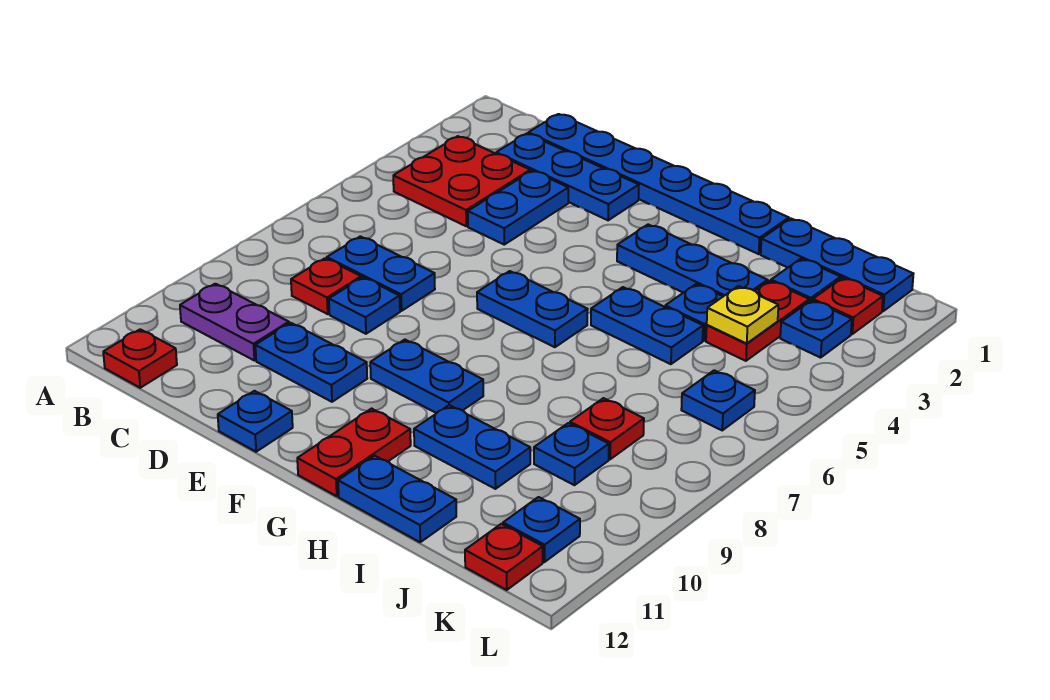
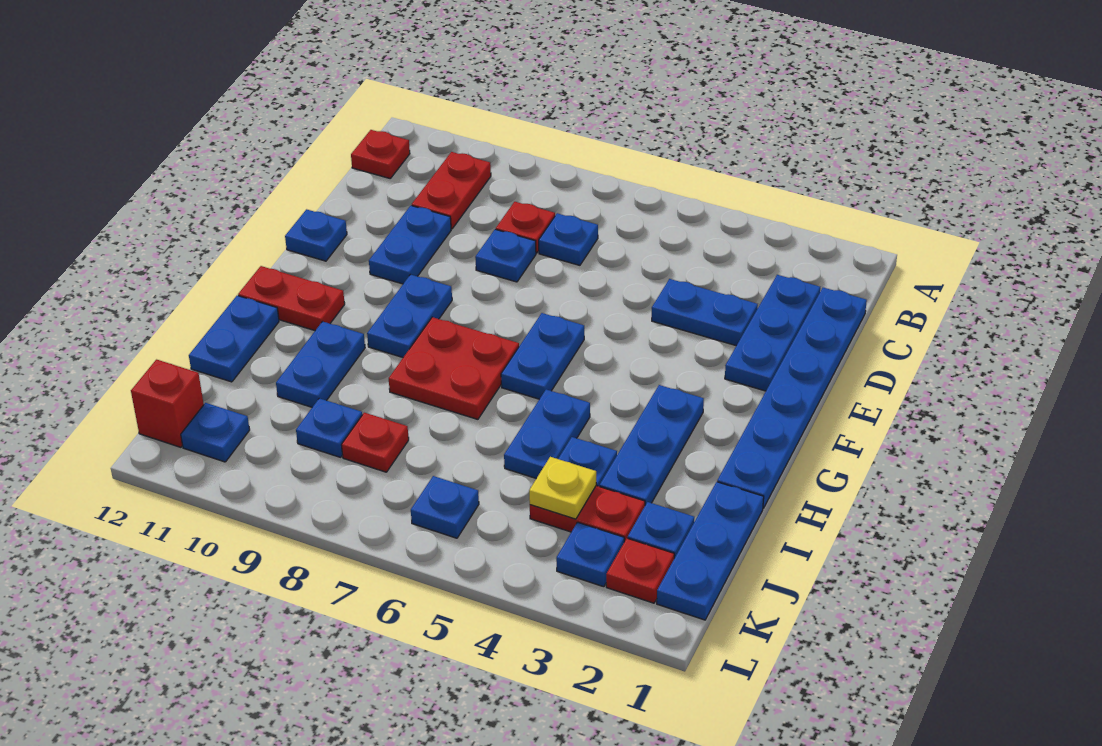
red plate B3:C4 level 1 -> red plate G7:H8 level 1
purple plate B10:C10 level 1 -> red plate B10:C10 level 1
blue plate C7:D7 level 1 -> blue plate C7 level 1
red plate K12 level 1 -> red brick K12 level 1

